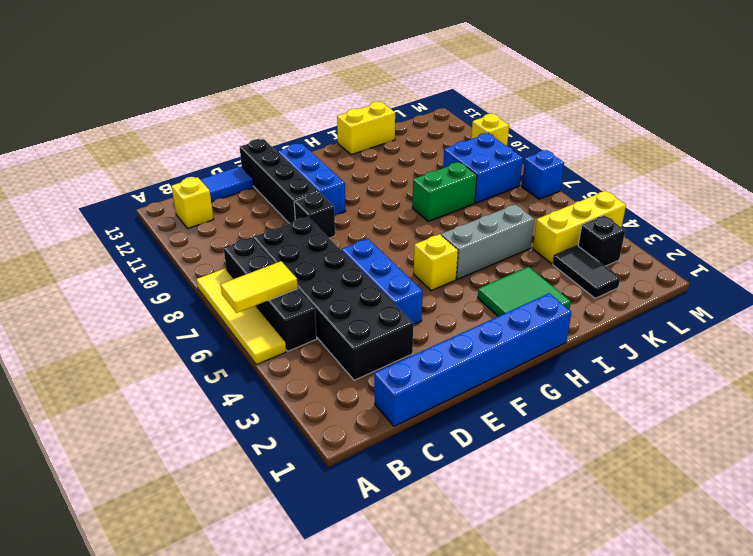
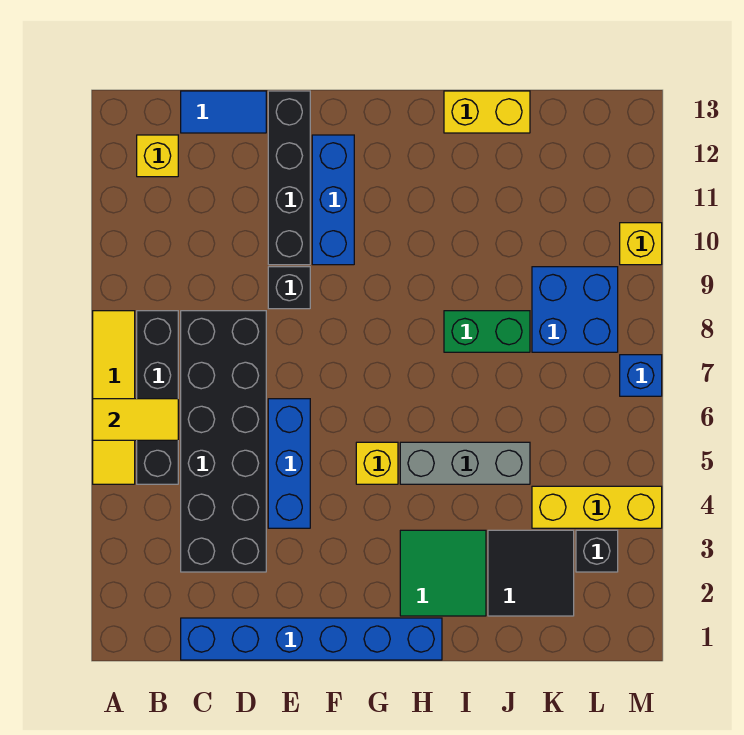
black tile K2:K3 level 1 -> black tile J2:K3 level 1

